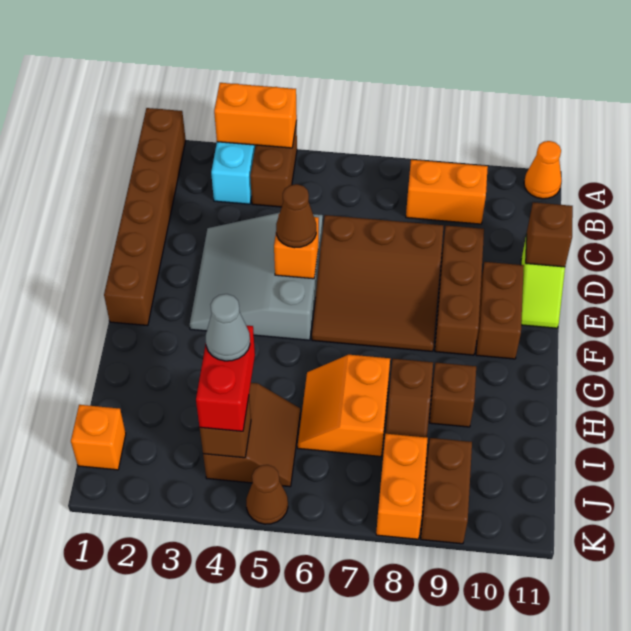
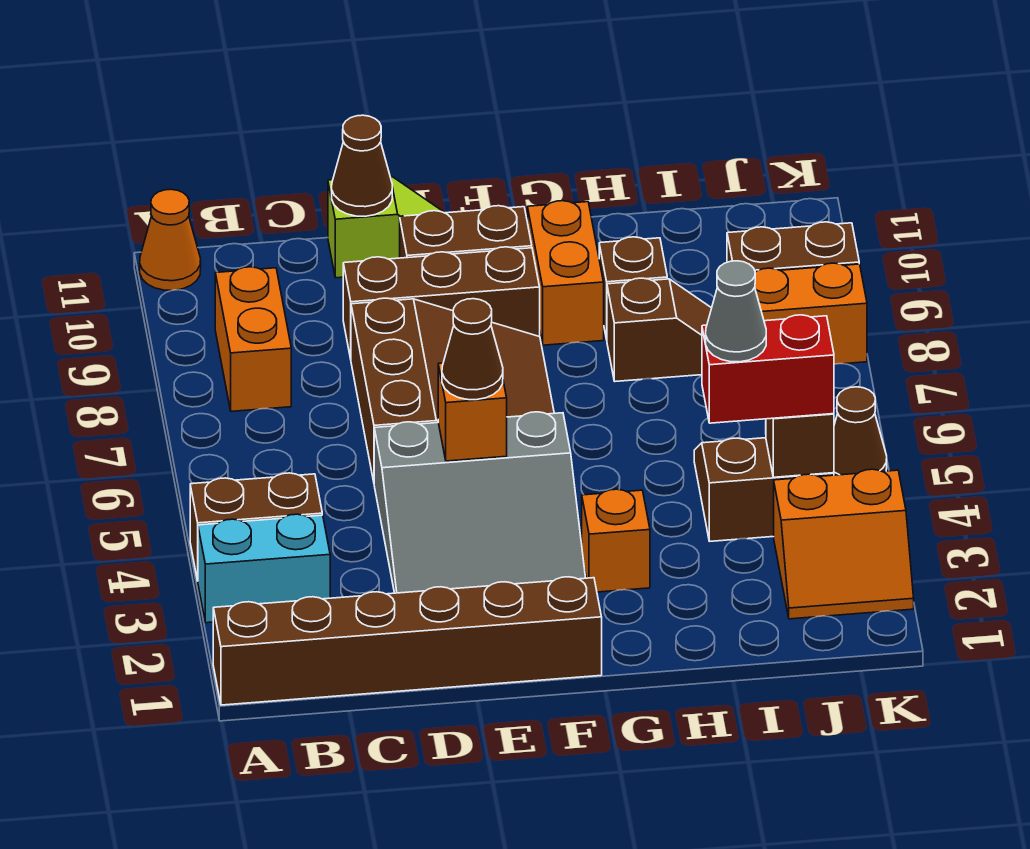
orange brick A3:A4 level 2 -> orange brick G9:G10 level 1
brown brick D11 level 2 -> brown cone D11 level 2
orange slope H6:I7 level 1 top 7 -> orange slope J2:K3 level 1 top 3
orange brick J1 level 1 -> orange brick G3 level 1

